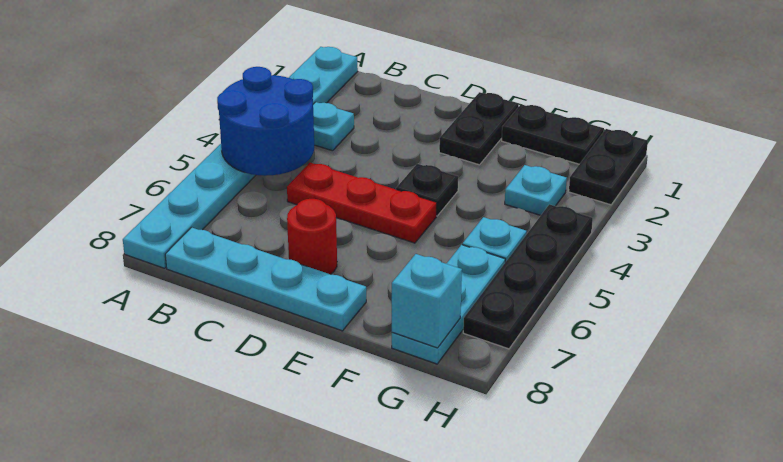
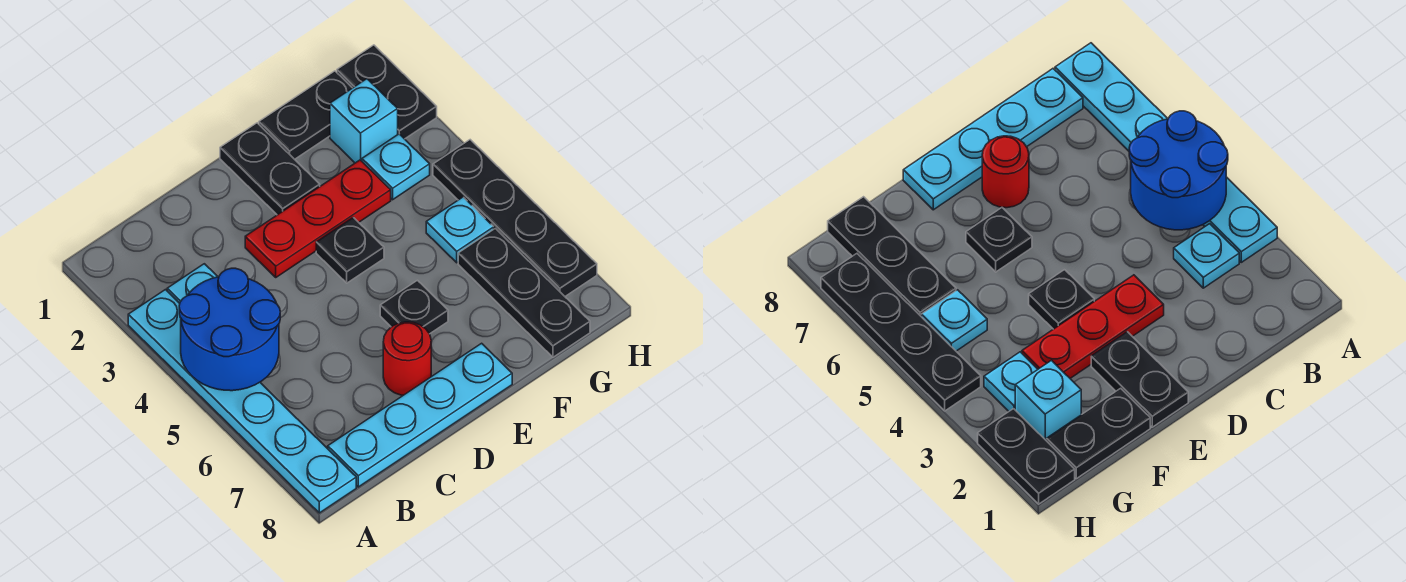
cyan plate A1:A8 level 1 -> cyan plate A3:A8 level 1
red plate C5:E5 level 1 -> red plate D3:F3 level 1
none -> black plate E6 level 1
cyan plate G6:G8 level 1 -> black plate G6:G8 level 1
cyan brick G8 level 2 -> cyan brick G2 level 1

